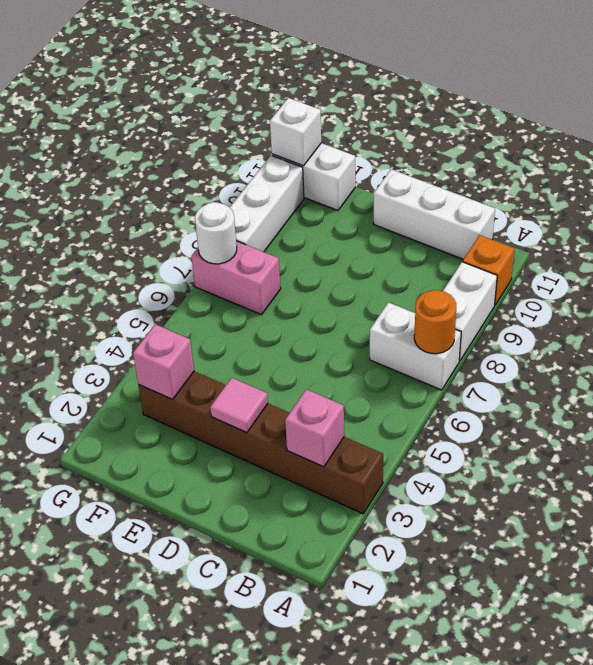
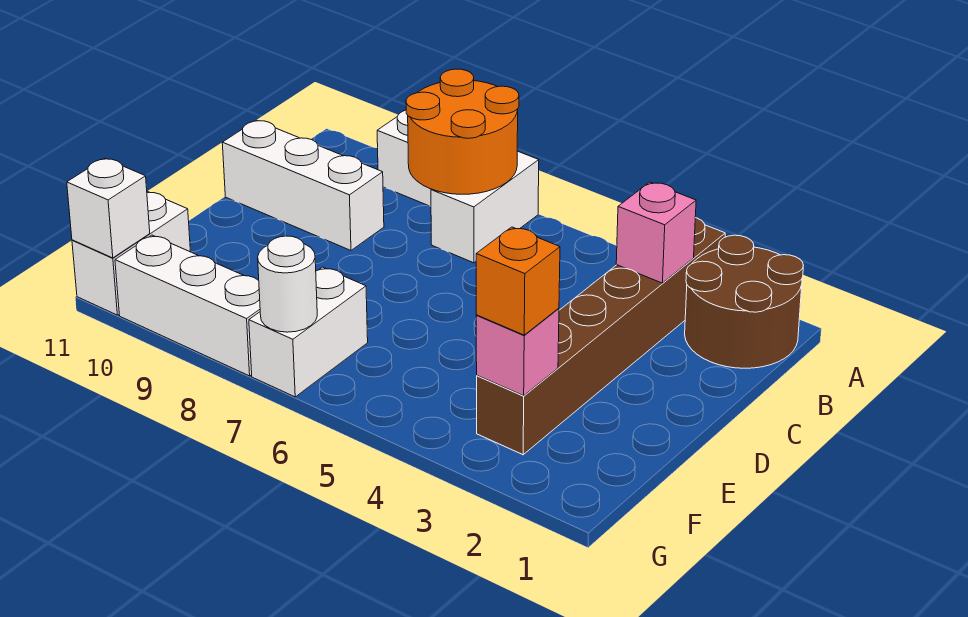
none -> brown round brick A1:B2 level 1
orange round brick A7 level 2 -> orange round brick A7:B8 level 2
orange brick A10 level 1 -> orange brick F3 level 3
white brick B11:D11 level 1 -> white brick C9:C11 level 1
pink tile D3 level 2 -> none
pink brick F7:G7 level 1 -> white brick F7:G7 level 1

